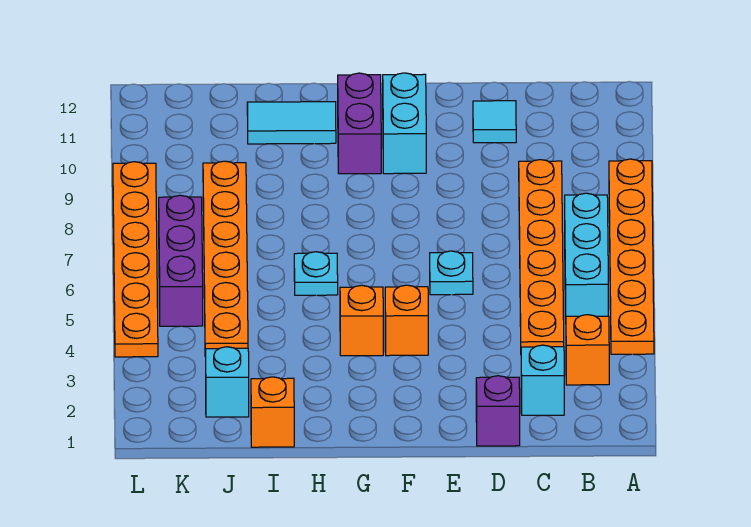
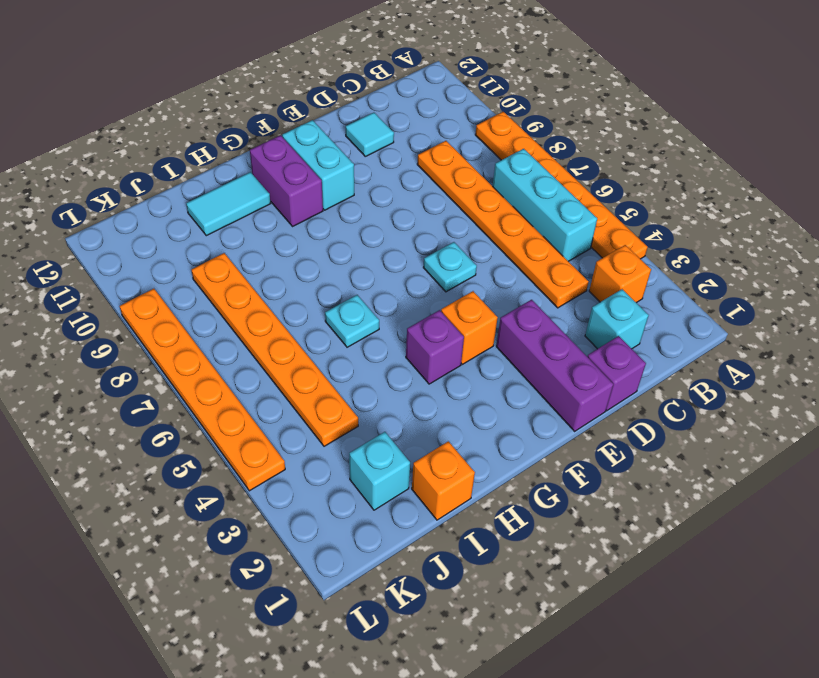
orange brick G4 level 1 -> purple brick G4 level 1
purple brick K5:K7 level 1 -> purple brick E1:E3 level 1

